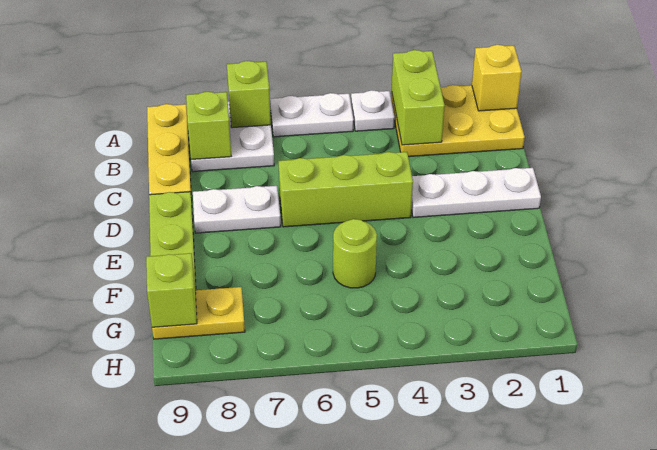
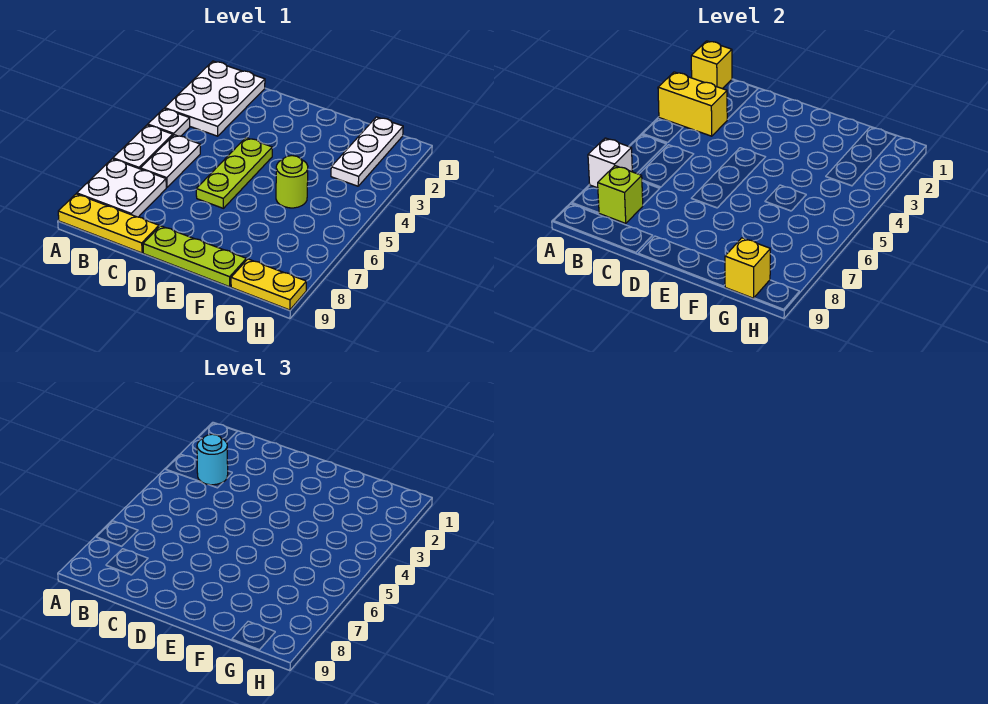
yellow plate A1:B3 level 1 -> white plate A1:B3 level 1
lime brick A3:B3 level 2 -> yellow brick A3:B3 level 2
lime brick A7 level 2 -> white brick A7 level 2
none -> cyan round brick B3 level 3
white plate D1:D3 level 1 -> white plate G1:G3 level 1
lime brick D4:D6 level 1 -> lime plate D4:D6 level 1
white plate D7:D8 level 1 -> white plate B5:B6 level 1
yellow plate G8:G9 level 1 -> yellow plate G9:H9 level 1
lime brick G9 level 2 -> yellow brick G9 level 2

